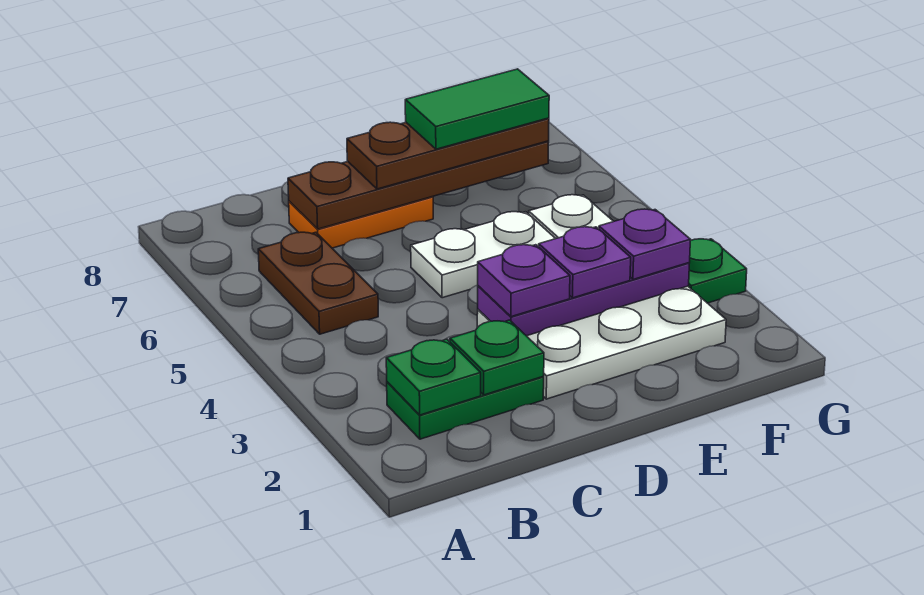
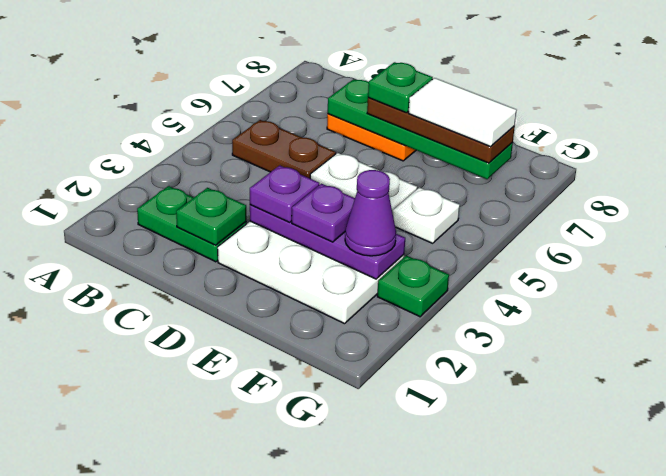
green plate B2 level 2 -> green plate D7 level 4
brown plate B5:B6 level 1 -> brown plate B5:C5 level 1
brown plate C7:F7 level 2 -> green plate C7:F7 level 2
green tile E7:F7 level 4 -> white tile E7:F7 level 4
purple plate F3 level 3 -> purple cone F3 level 3

